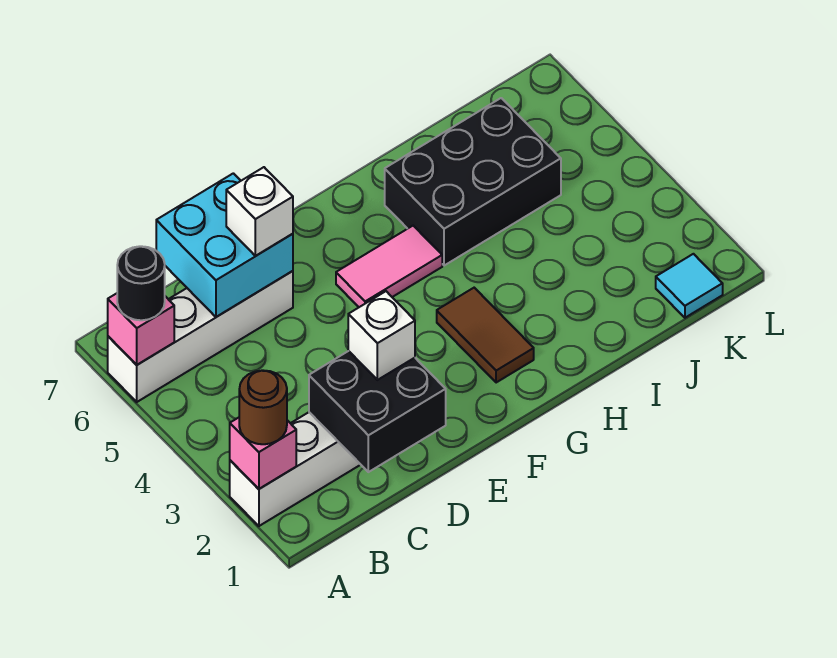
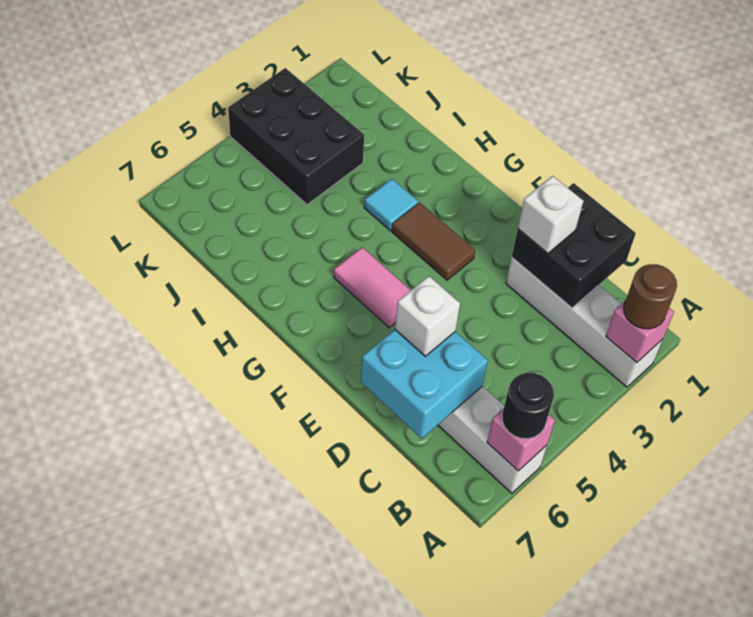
brown tile G2:G3 level 1 -> brown tile F3:G3 level 1
black brick H5:J6 level 1 -> black brick J3:L4 level 1
cyan tile K1 level 1 -> cyan tile H3 level 1

